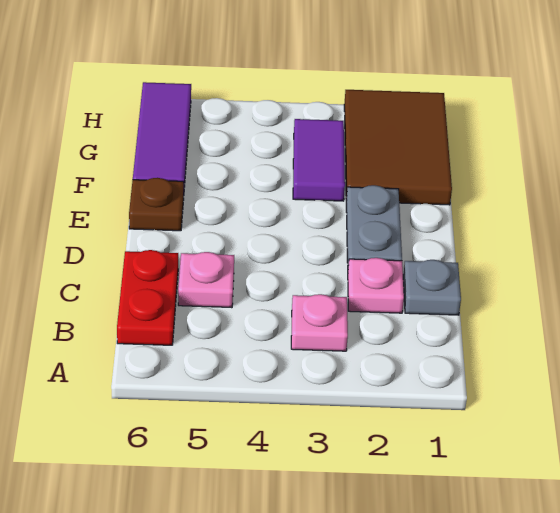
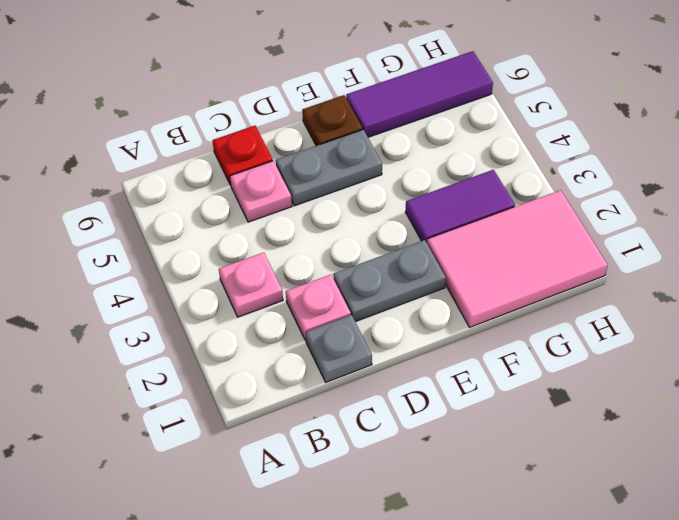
red plate B6:C6 level 1 -> red plate C6 level 1
none -> grey plate D5:E5 level 1
brown tile F1:H2 level 1 -> pink tile F1:H2 level 1

